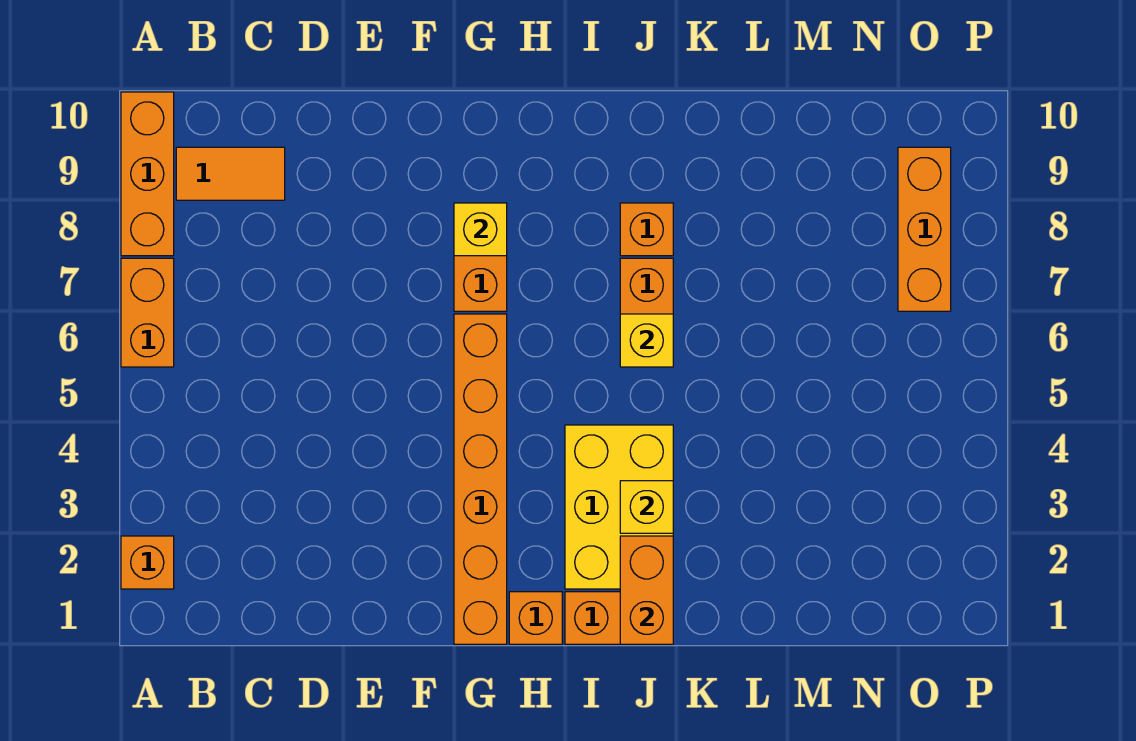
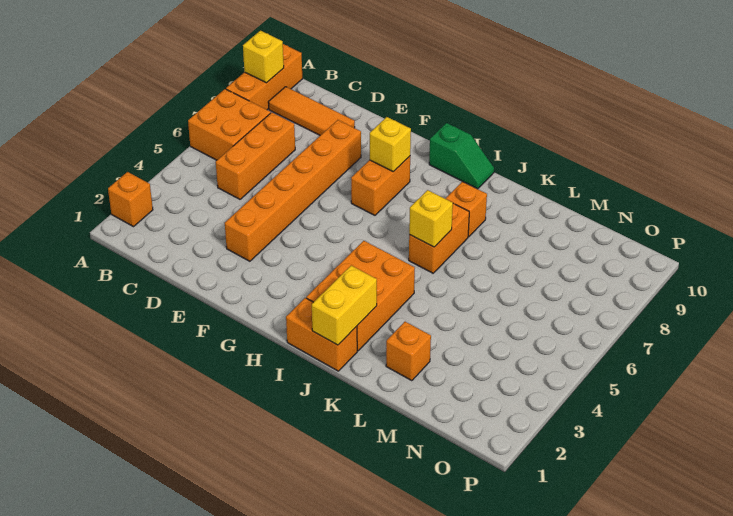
orange brick A6:A7 level 1 -> orange brick A6:B7 level 1
orange tile B9:C9 level 1 -> orange tile B9:D9 level 1
orange brick G1:G6 level 1 -> orange brick E3:E8 level 1
orange brick H1 level 1 -> orange brick L2 level 1
none -> green slope H10:I10 level 1 top H
yellow brick I2:J4 level 1 -> orange brick I2:J4 level 1
orange brick J1:J2 level 2 -> yellow brick J1:J2 level 2
yellow brick J3 level 2 -> yellow brick A9 level 2
orange brick O7:O9 level 1 -> orange brick C5:C7 level 1

